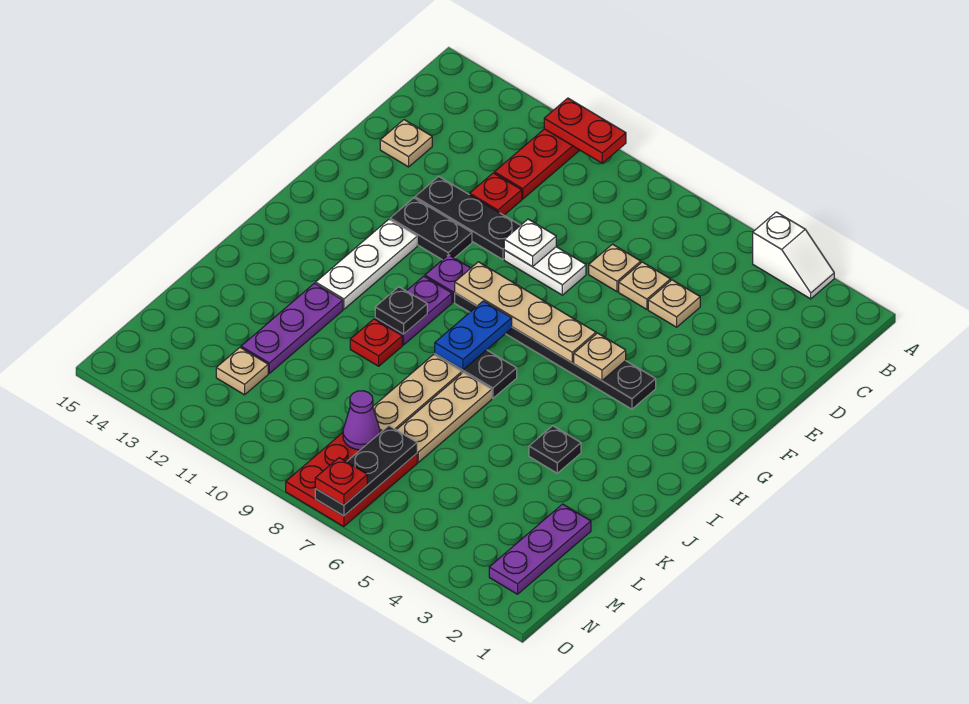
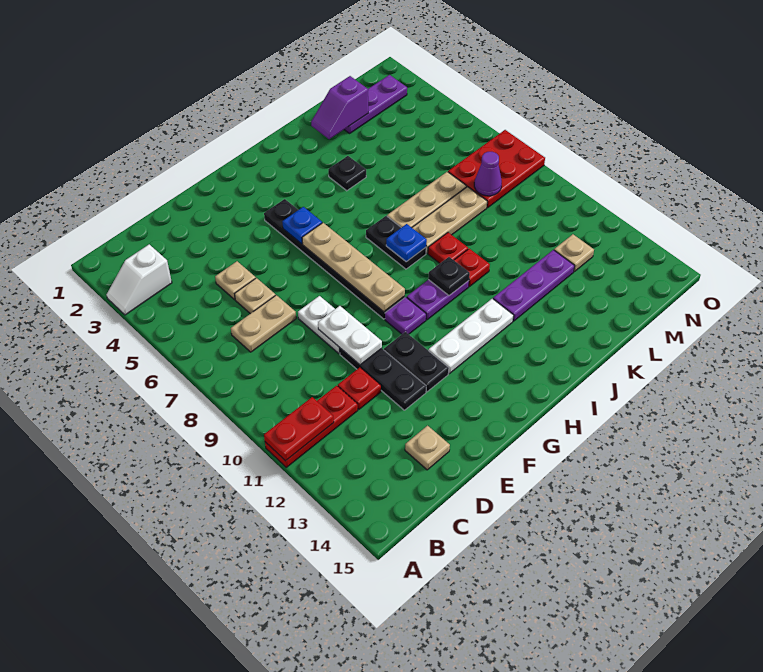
white slope A3:A4 level 1 top 4 -> white slope A3:B3 level 1 top B
red plate A10:A11 level 2 -> red plate A11:B11 level 2
tan plate D7 level 1 -> tan plate C7:D7 level 1
white plate E9 level 2 -> white plate E9:E10 level 2
tan plate G5 level 2 -> blue plate G5 level 2
blue plate H8:I8 level 2 -> blue plate I8 level 2
none -> purple slope K2:L2 level 2 top L
black plate M7:O7 level 2 -> none
red plate O7 level 3 -> red plate J9 level 1

